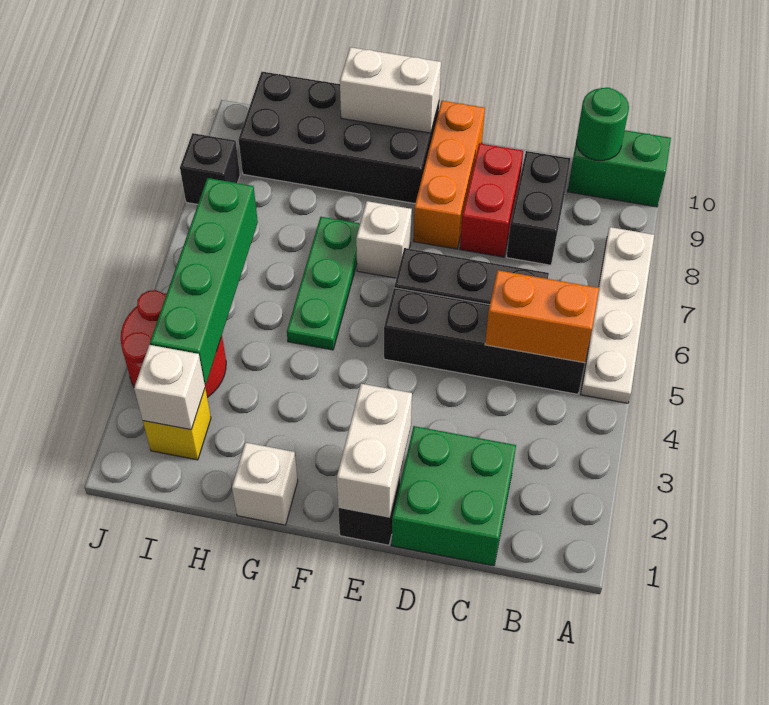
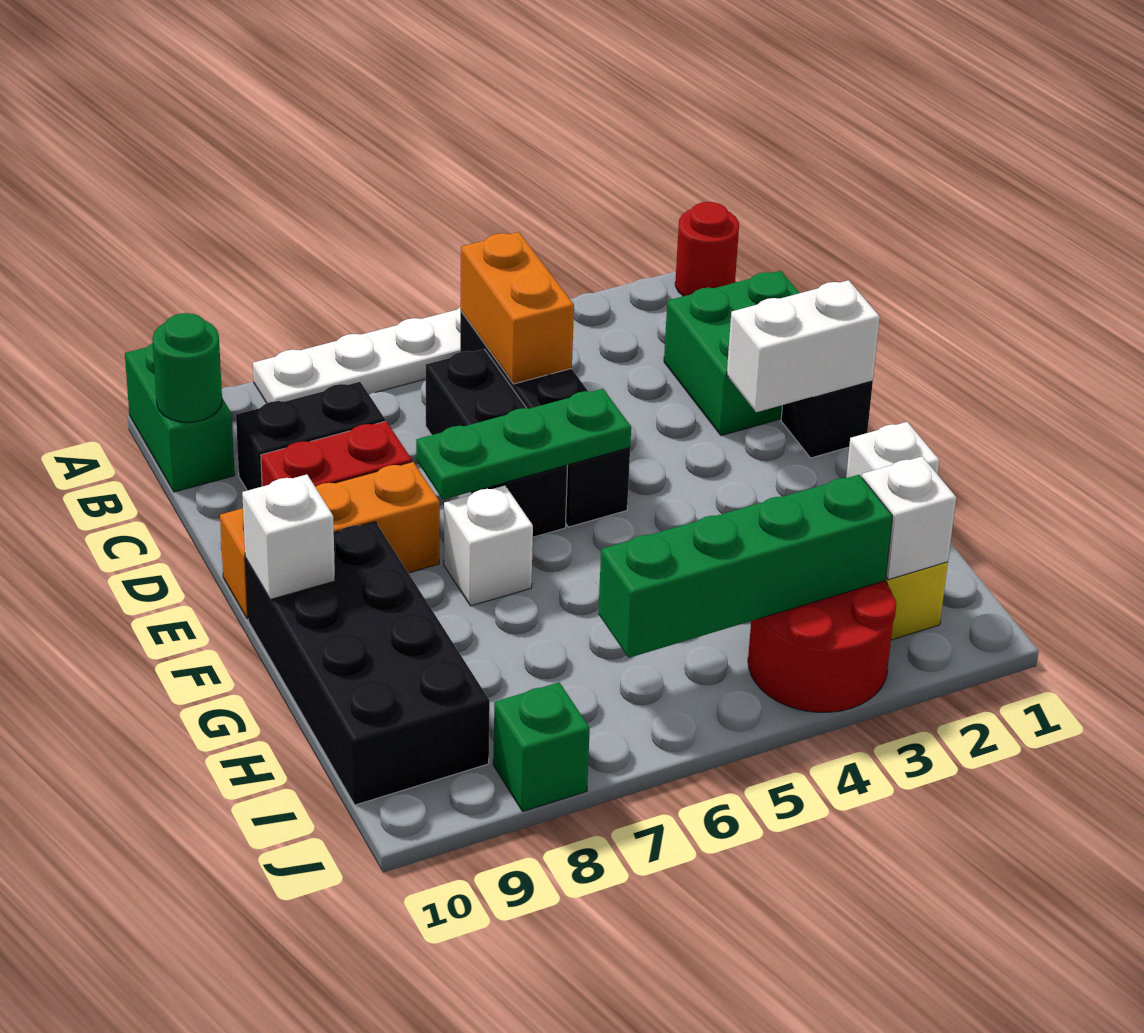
none -> red round brick A1 level 1
white brick F10:G10 level 2 -> white brick F10 level 2
green plate G5:G7 level 1 -> green plate E5:E7 level 2
black brick J8 level 1 -> green brick J8 level 1

